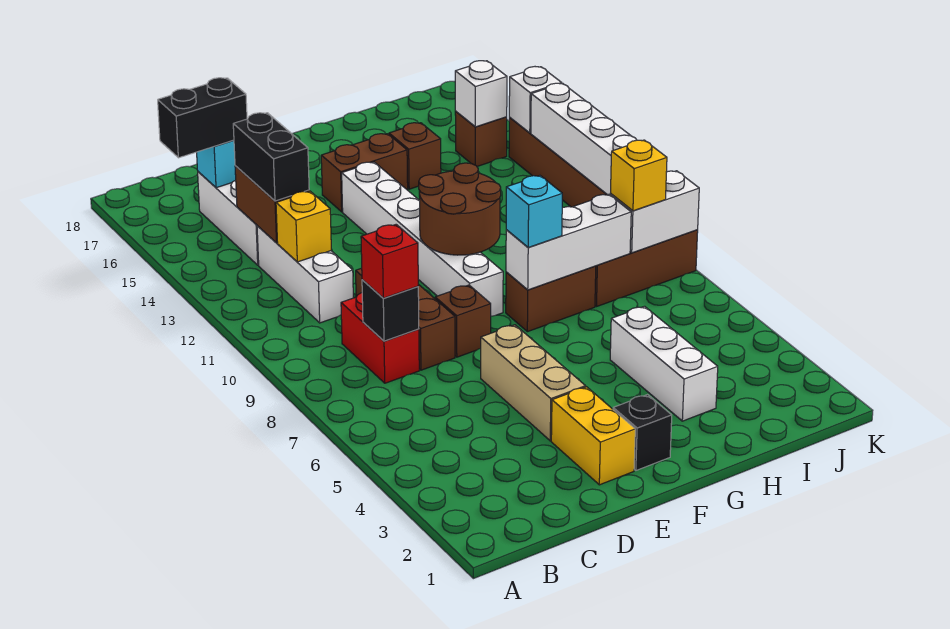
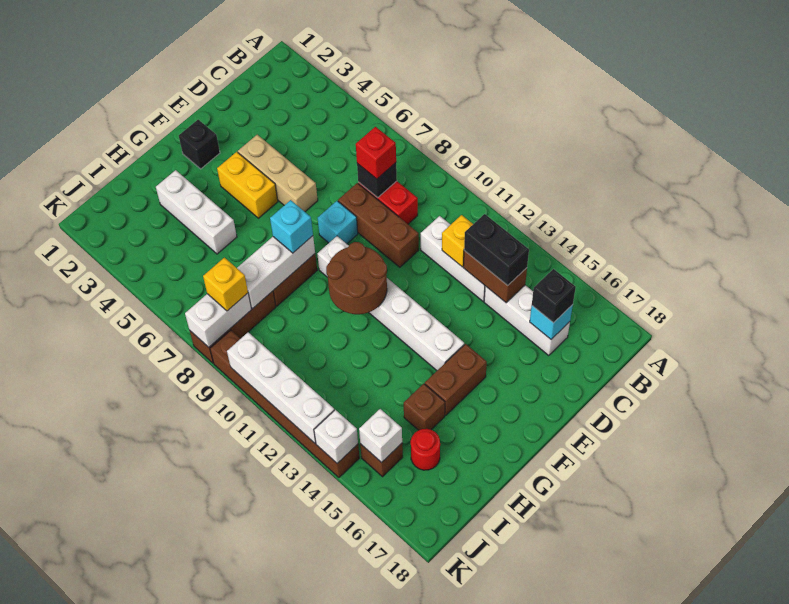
black brick B16:C16 level 3 -> black brick C16 level 3
yellow brick E2:E3 level 1 -> yellow brick F4:F5 level 1
brown brick E8 level 1 -> cyan brick E8 level 1
none -> red round brick I16 level 1

